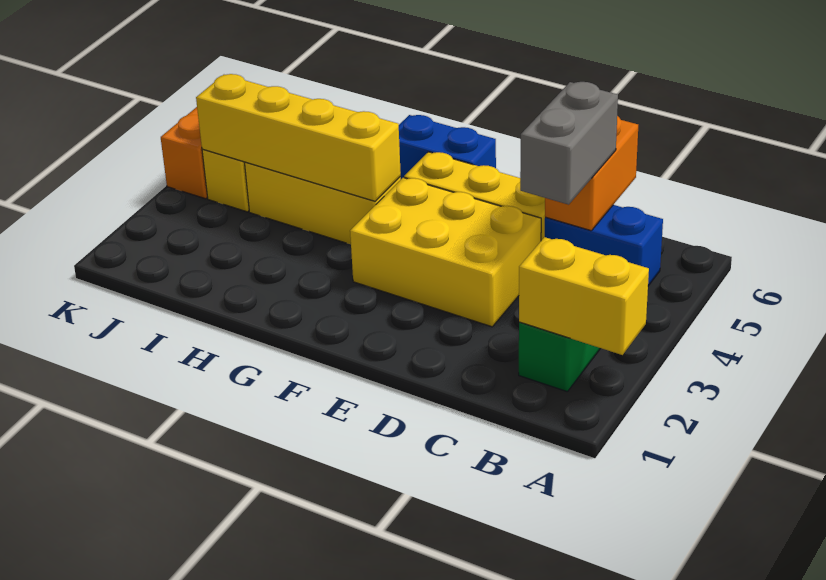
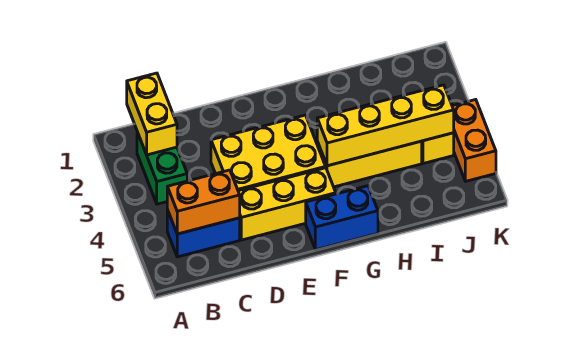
yellow brick A2:B2 level 2 -> yellow brick B1:B2 level 2
grey brick C4:C5 level 3 -> none
orange brick C5:C6 level 2 -> orange brick B5:C5 level 2

